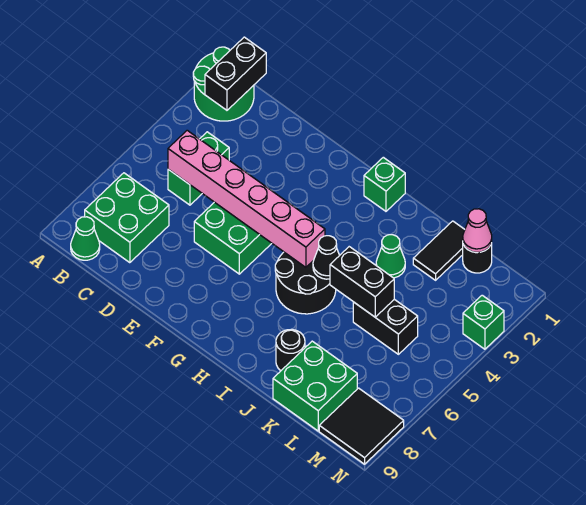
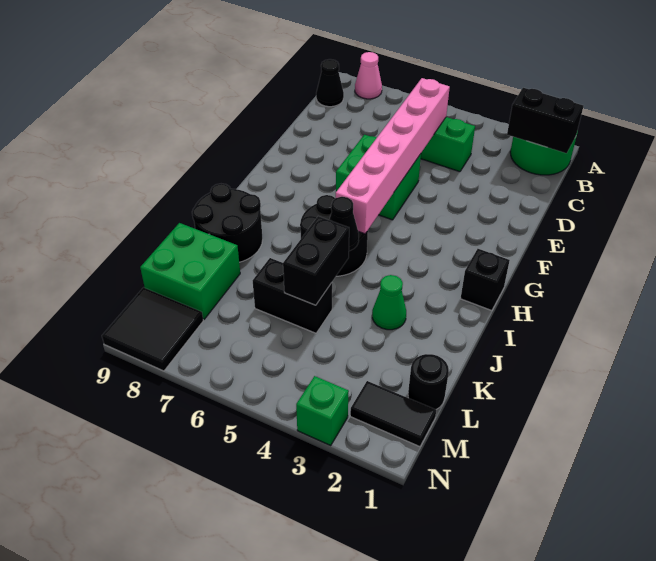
green brick B7:C8 level 1 -> none
green cone B9 level 1 -> black cone B9 level 1
green brick H1 level 1 -> black brick H1 level 1
black round brick J8 level 1 -> black round brick I8:J9 level 1
black tile K1:K2 level 1 -> black tile M1:M2 level 1
black brick K5:L5 level 1 -> black brick K5:K6 level 1
pink cone L1 level 2 -> pink cone A8 level 1

